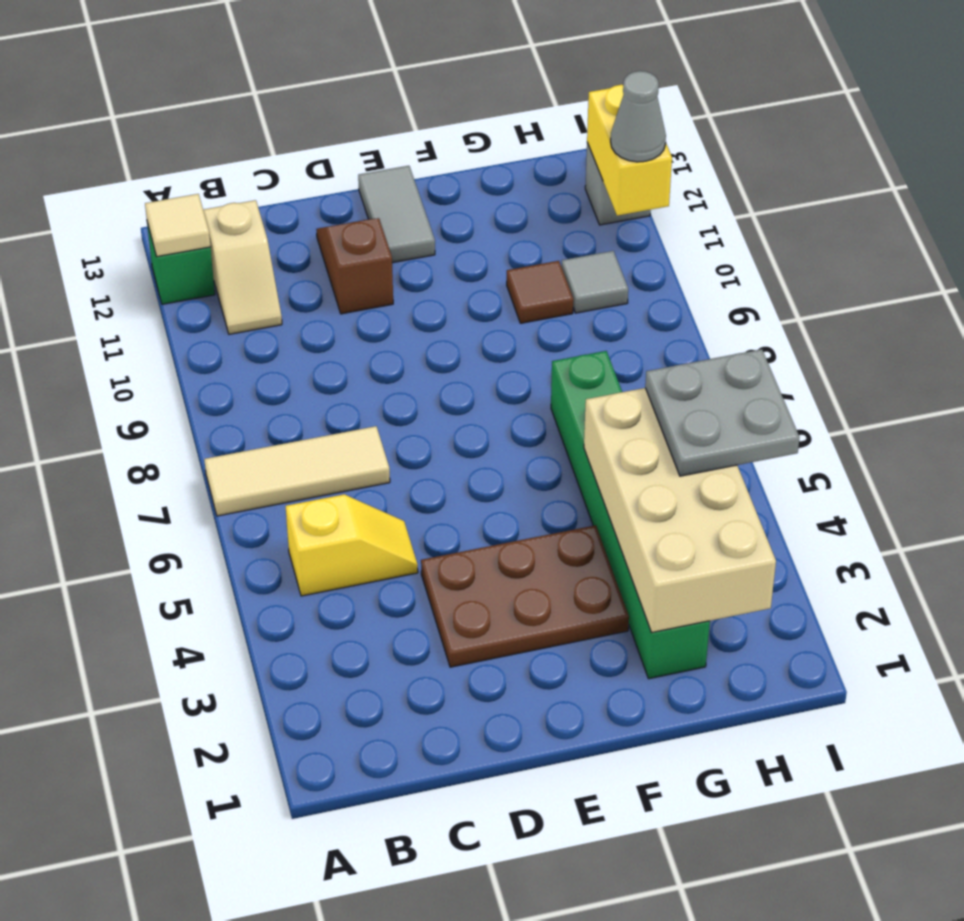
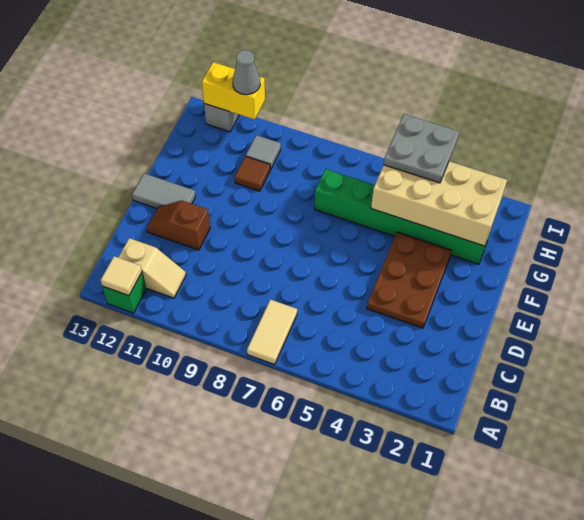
tan tile A7:C7 level 1 -> tan tile A7:B7 level 1
yellow slope B5:C5 level 1 top B -> none

